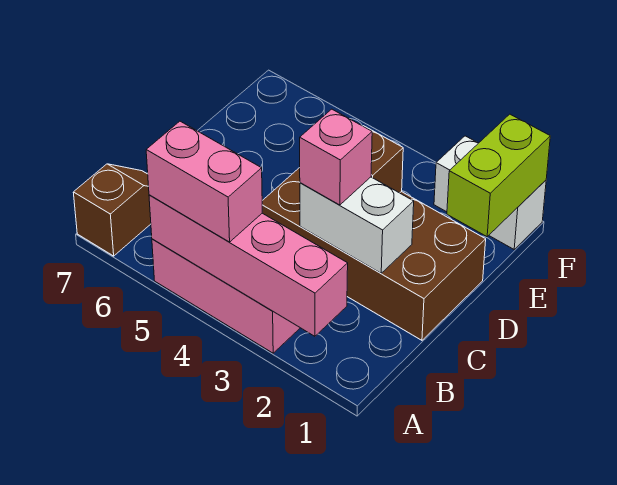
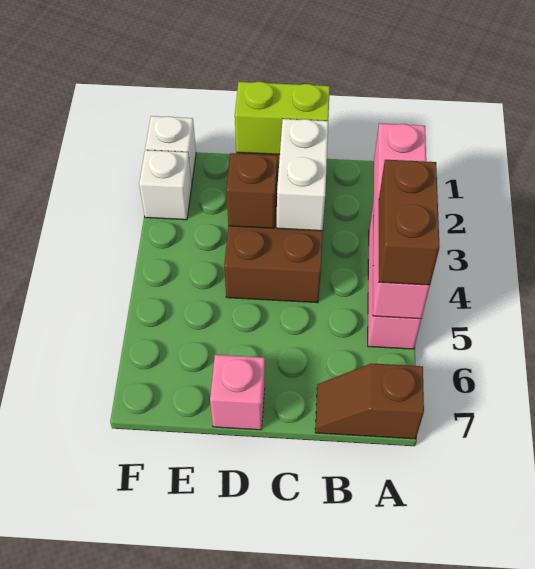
pink brick A4:A5 level 3 -> brown brick A4:A5 level 3
pink brick C3 level 3 -> pink brick D7 level 1
lime brick E1:F1 level 2 -> lime brick C1:D1 level 2

